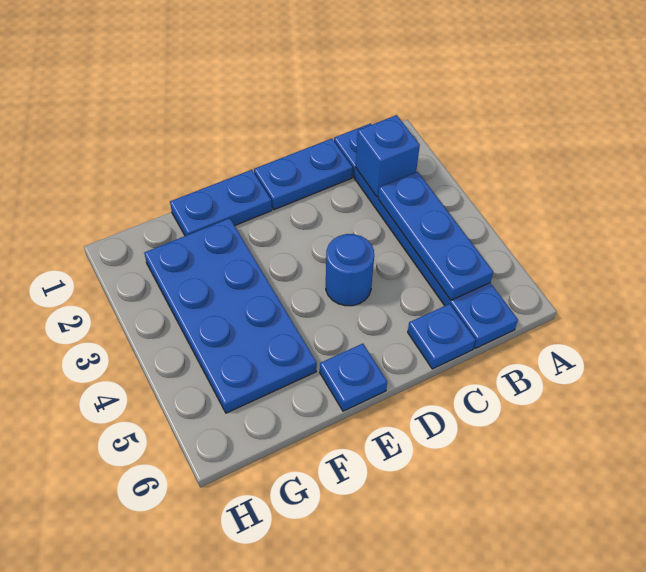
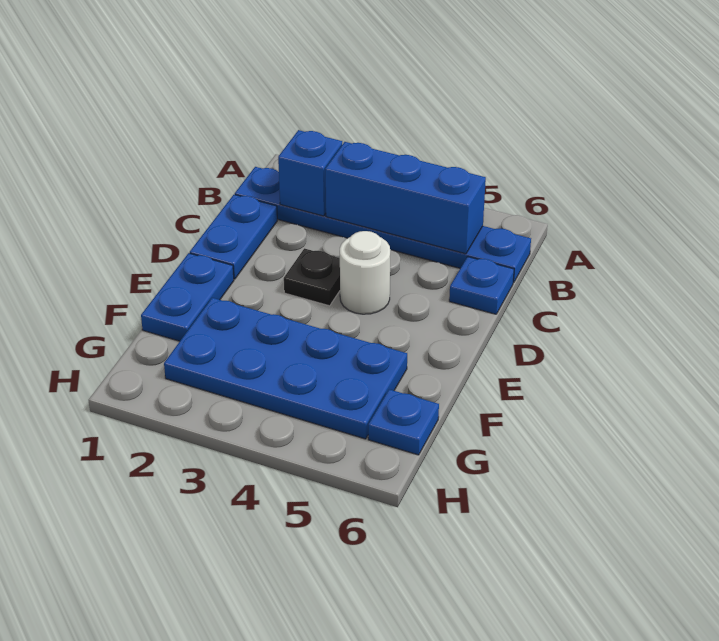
blue plate B3:B5 level 2 -> blue brick B3:B5 level 2
none -> black plate D3 level 1
blue round brick D4 level 1 -> white round brick D4 level 1
blue plate E6 level 1 -> blue plate G6 level 1

